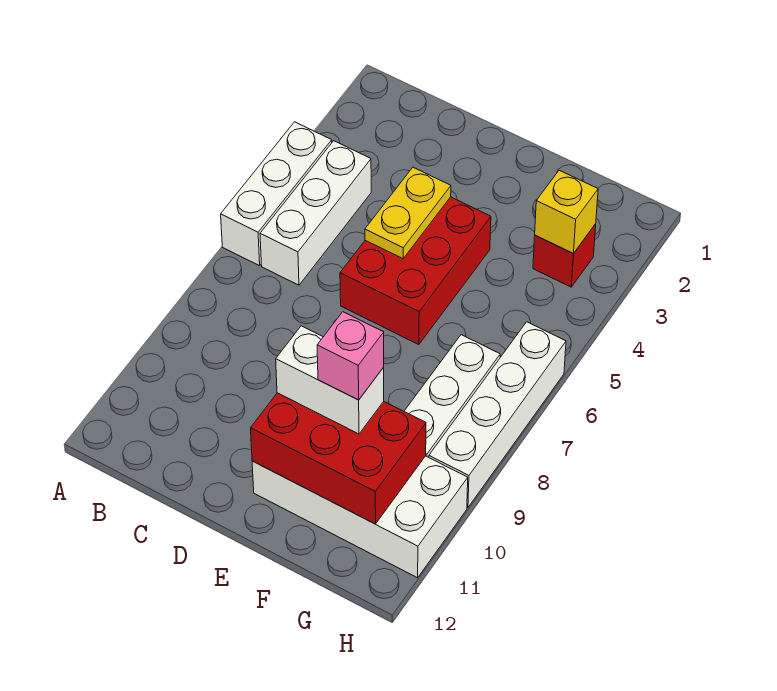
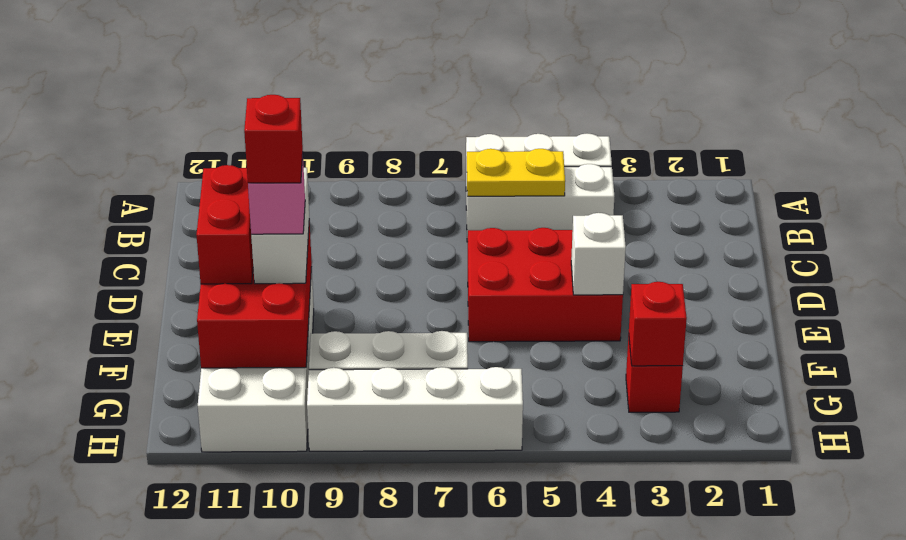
yellow plate D4:D5 level 2 -> yellow plate B5:B6 level 2
none -> white brick E4 level 2
none -> red brick E11:F11 level 3
none -> red brick F10 level 5
yellow brick G3 level 2 -> red brick G3 level 2

